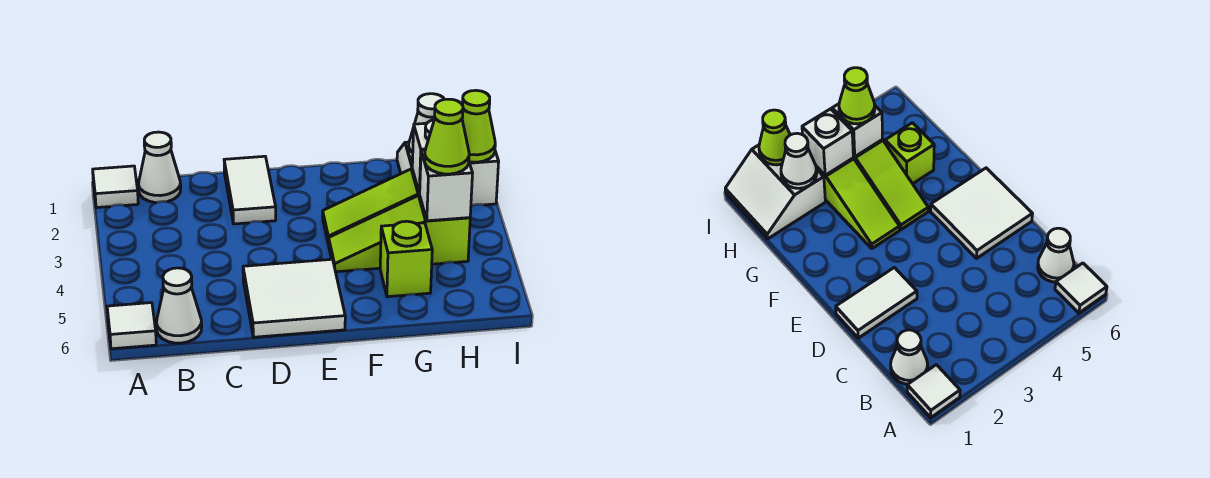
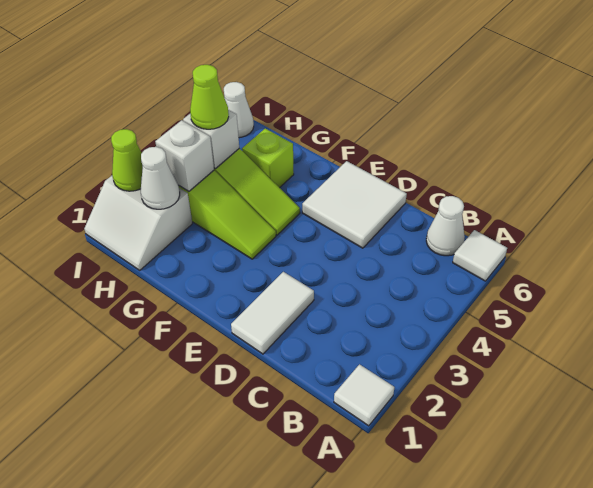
white cone B1 level 1 -> white cone I6 level 1

